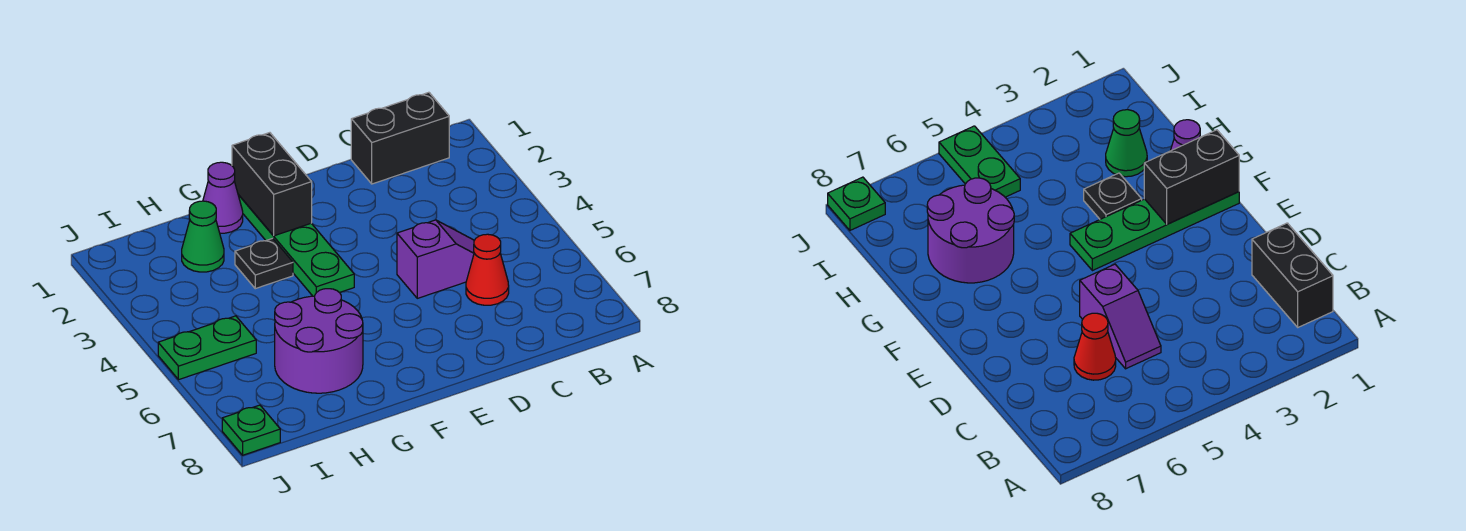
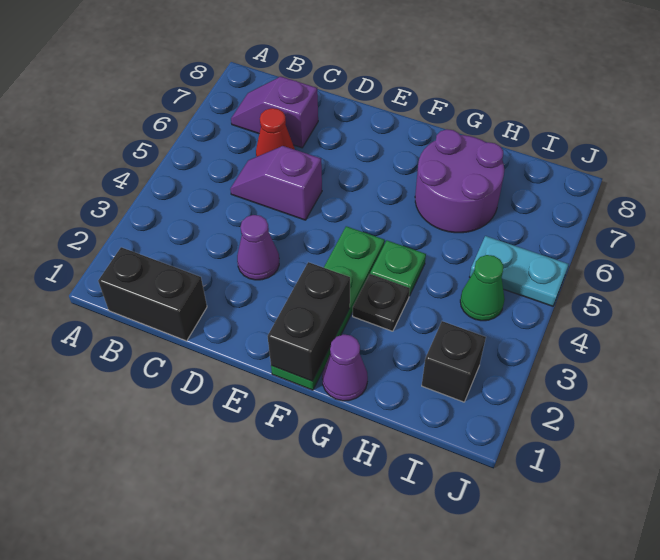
none -> purple slope B7:C7 level 1 top C
none -> purple cone D3 level 1
green cone H2 level 1 -> green cone I4 level 1
none -> black brick I2 level 1
green plate I5:J5 level 1 -> cyan plate I5:J5 level 1
green plate J8 level 1 -> green plate G4 level 1

